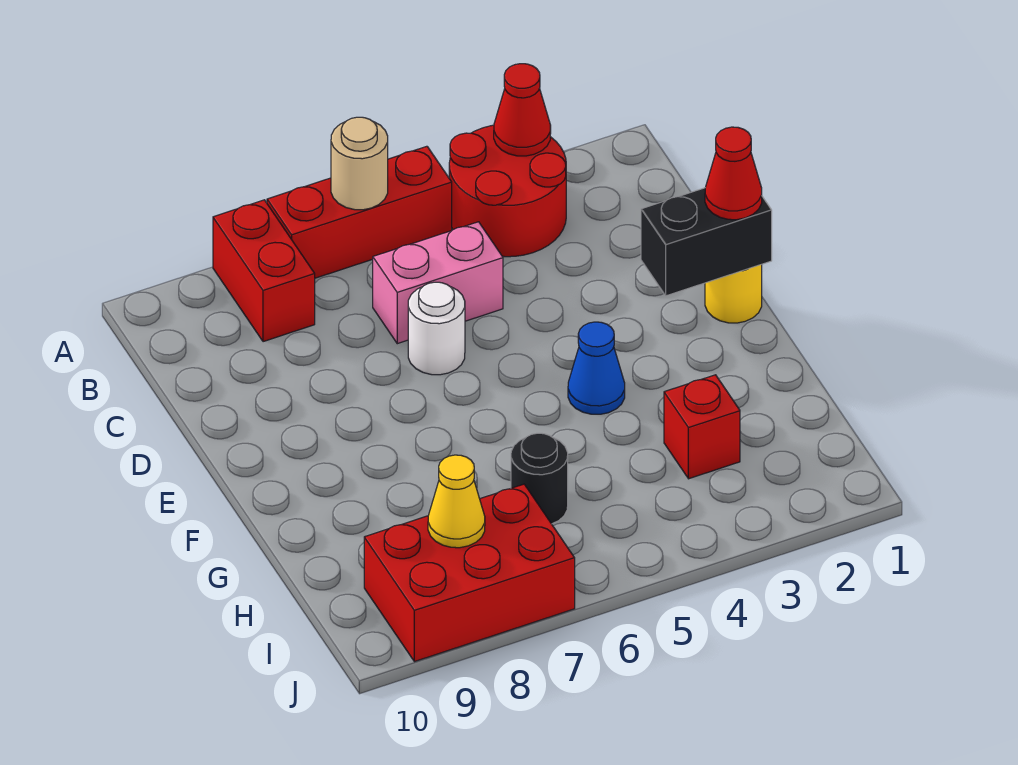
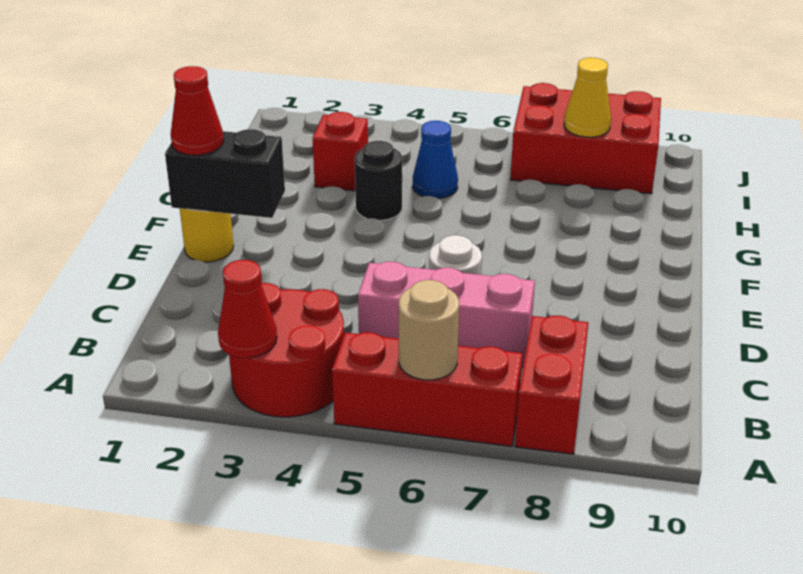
pink brick C5:C6 level 1 -> pink brick C5:C7 level 1
blue cone F4 level 1 -> blue cone H5 level 1
black round brick H6 level 1 -> black round brick G4 level 1

